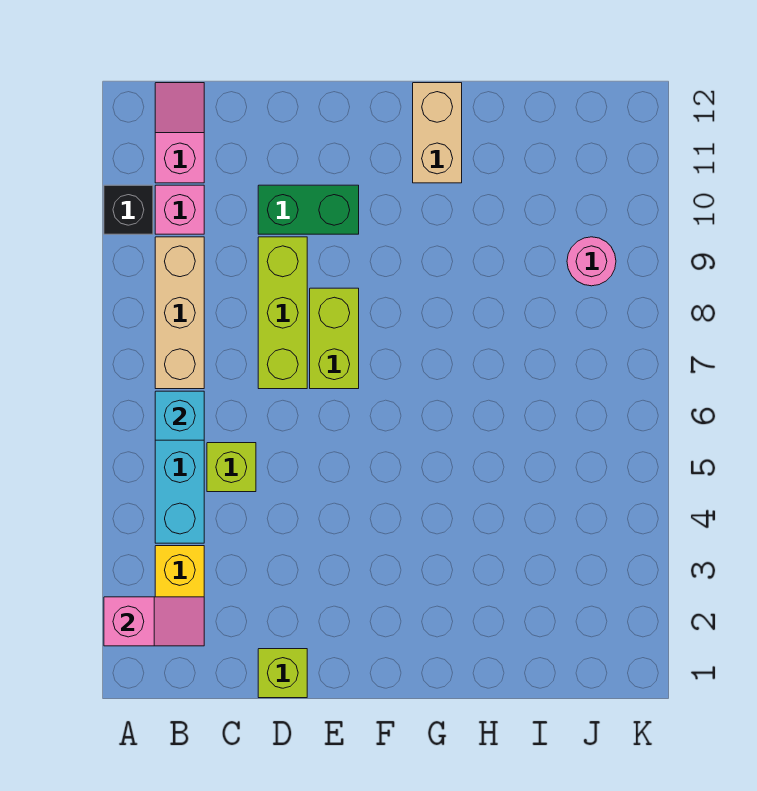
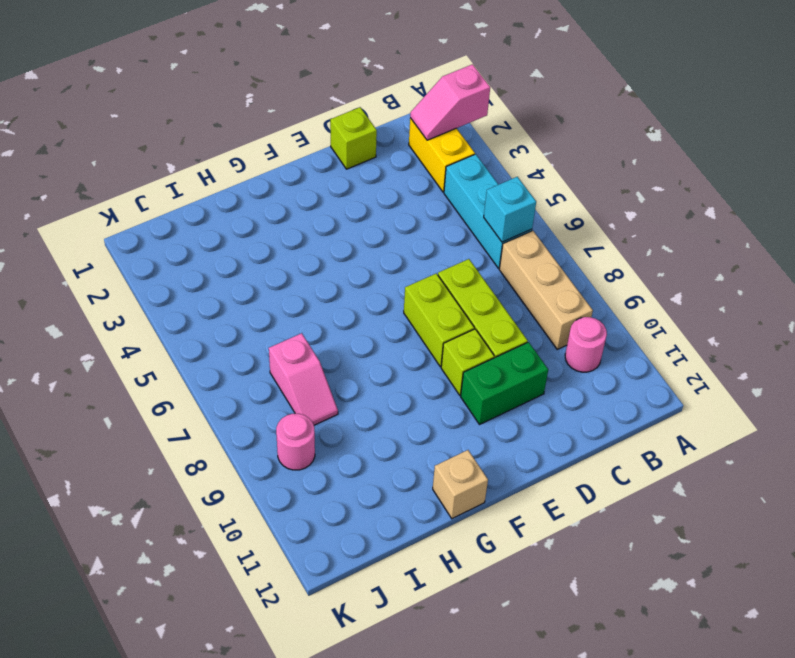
black brick A10 level 1 -> none
pink brick B10 level 1 -> pink round brick B10 level 1
pink slope B11:B12 level 1 top 11 -> pink slope I7:I8 level 1 top 7
lime brick C5 level 1 -> lime brick E9 level 1
tan brick G11:G12 level 1 -> tan brick G12 level 1

